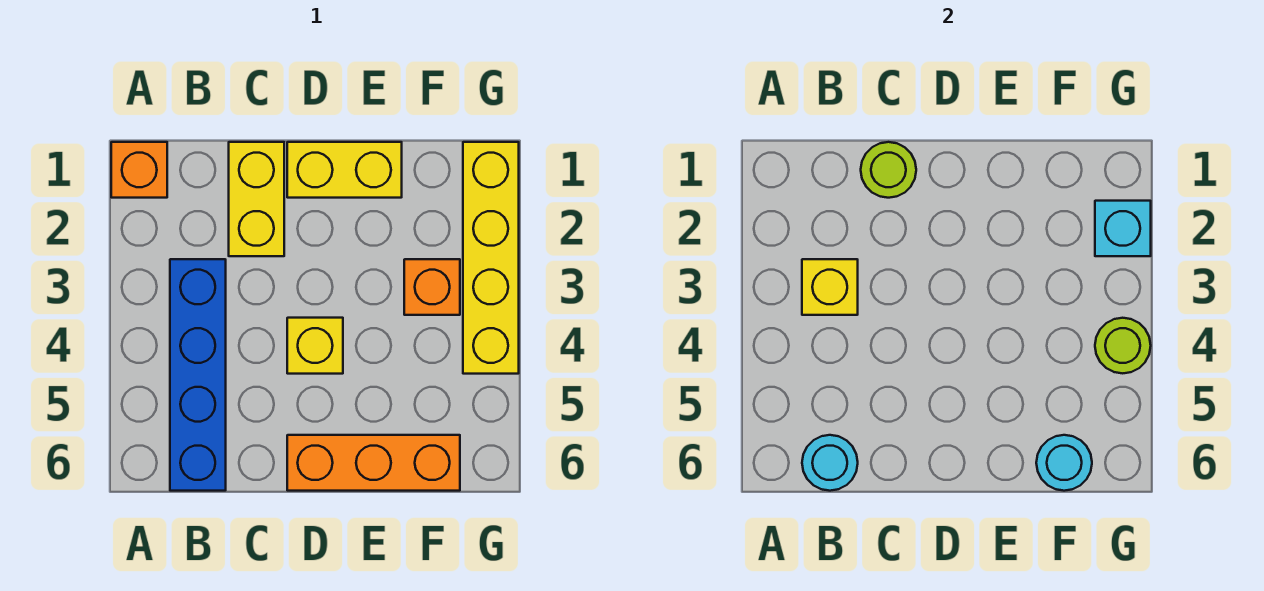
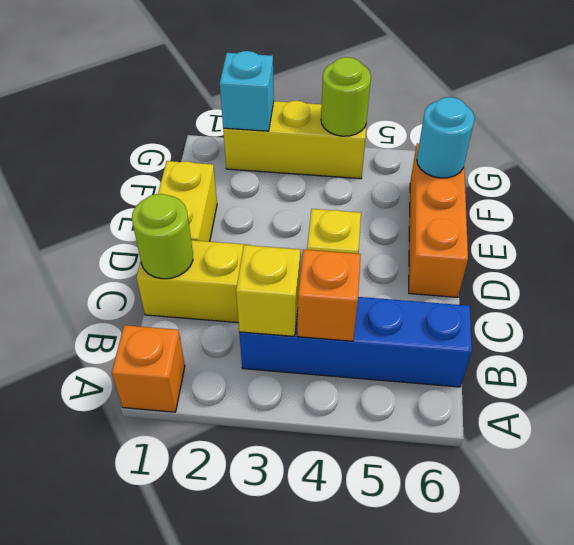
cyan round brick B6 level 2 -> none
orange brick F3 level 1 -> orange brick B4 level 2
yellow brick G1:G4 level 1 -> yellow brick G2:G4 level 1

